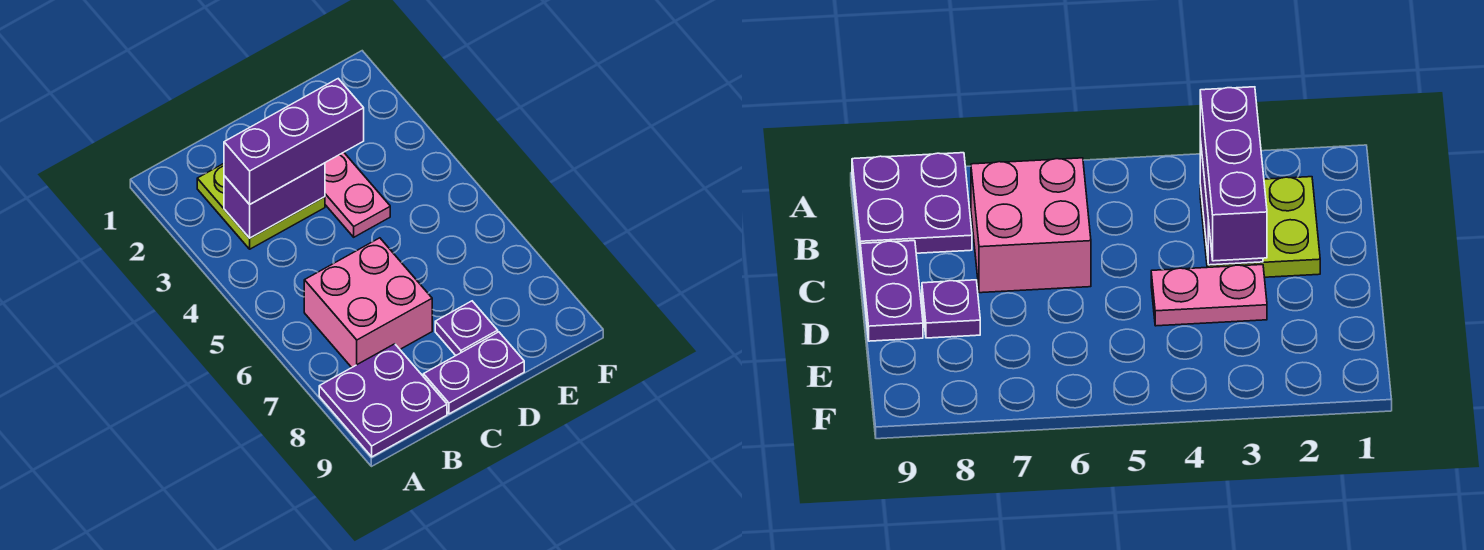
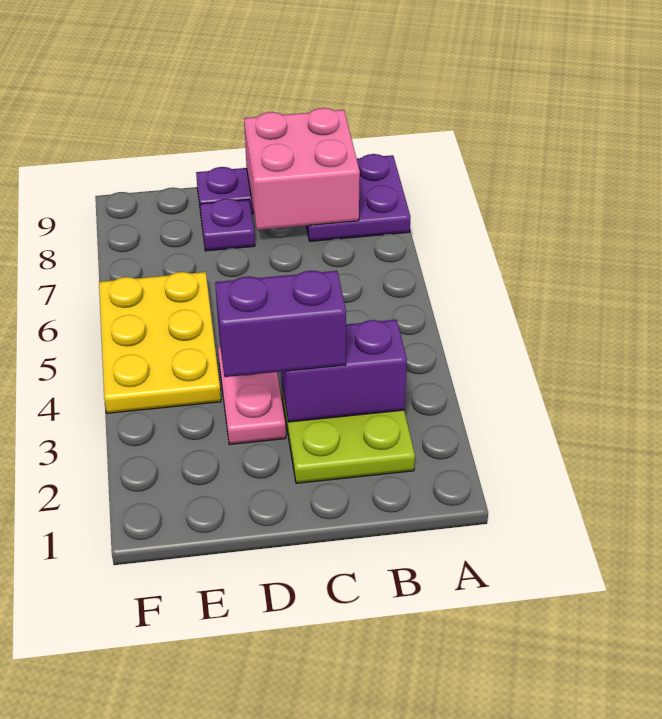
purple brick B3:D3 level 3 -> purple brick C3:D3 level 3
pink brick B6:C7 level 1 -> pink brick B8:C9 level 2
none -> yellow plate E4:F6 level 1

